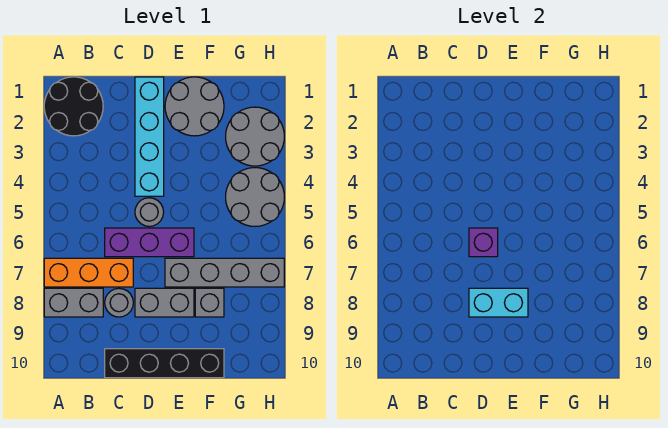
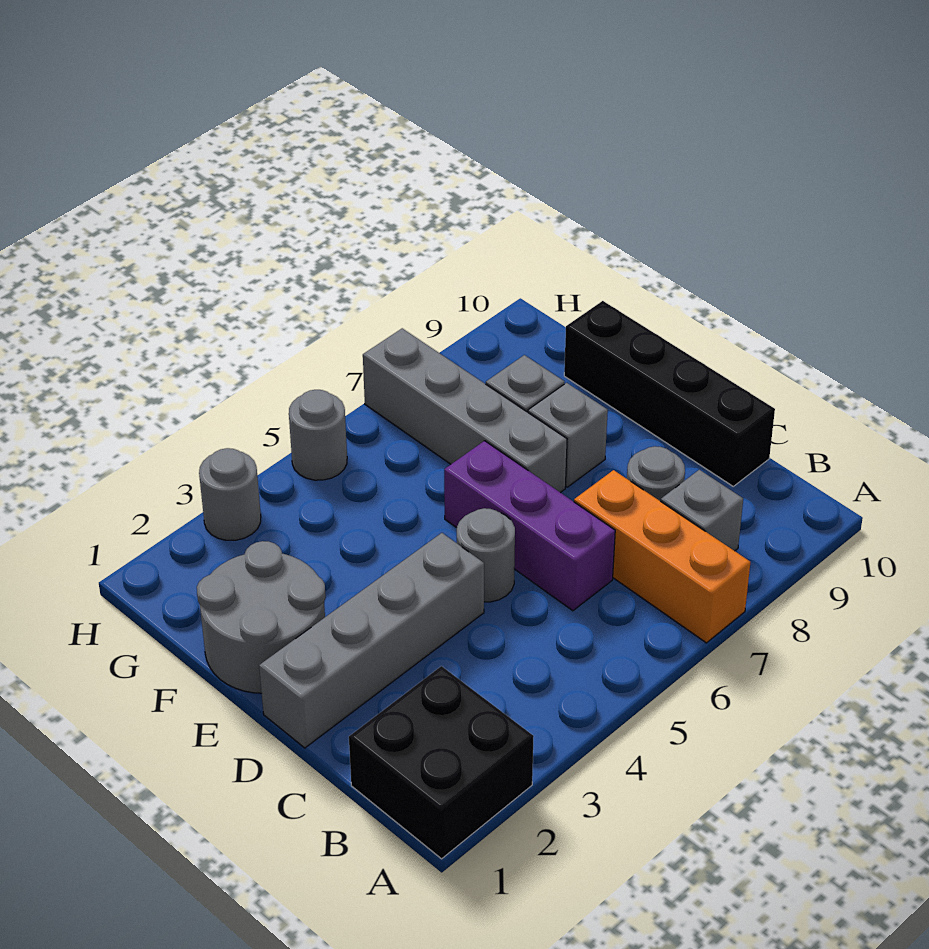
black round brick A1:B2 level 1 -> black brick A1:B2 level 1
grey brick A8:B8 level 1 -> grey brick B8 level 1
cyan brick D1:D4 level 1 -> grey brick D1:D4 level 1
purple brick D6 level 2 -> none
grey brick D8:E8 level 1 -> grey brick E8 level 1
cyan brick D8:E8 level 2 -> none
grey round brick G2:H3 level 1 -> grey round brick H3 level 1
grey round brick G4:H5 level 1 -> grey round brick H5 level 1

